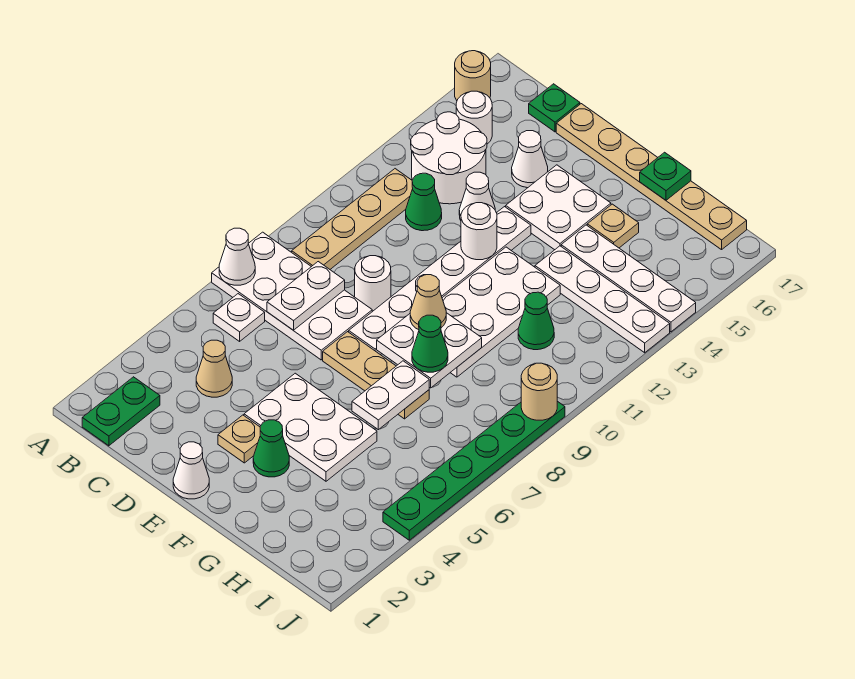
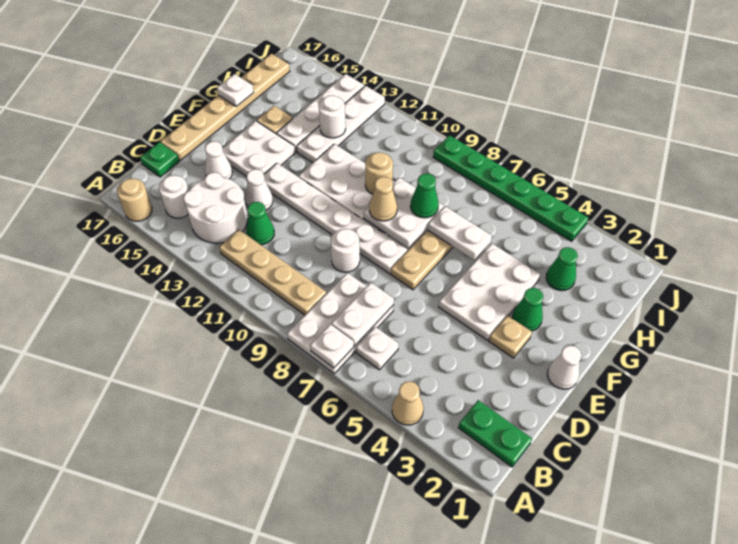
white plate A7:D8 level 1 -> white plate A7:C8 level 1
white cone A7 level 2 -> white plate A7 level 2
tan cone C4 level 1 -> tan cone A4 level 1
white plate C7:C8 level 2 -> white plate B7:C7 level 2
white round brick E12 level 2 -> white round brick H13 level 2
green plate G17 level 2 -> white plate G17 level 2
green cone H11 level 1 -> green cone H3 level 1
tan round brick J9 level 2 -> tan round brick G10 level 2

